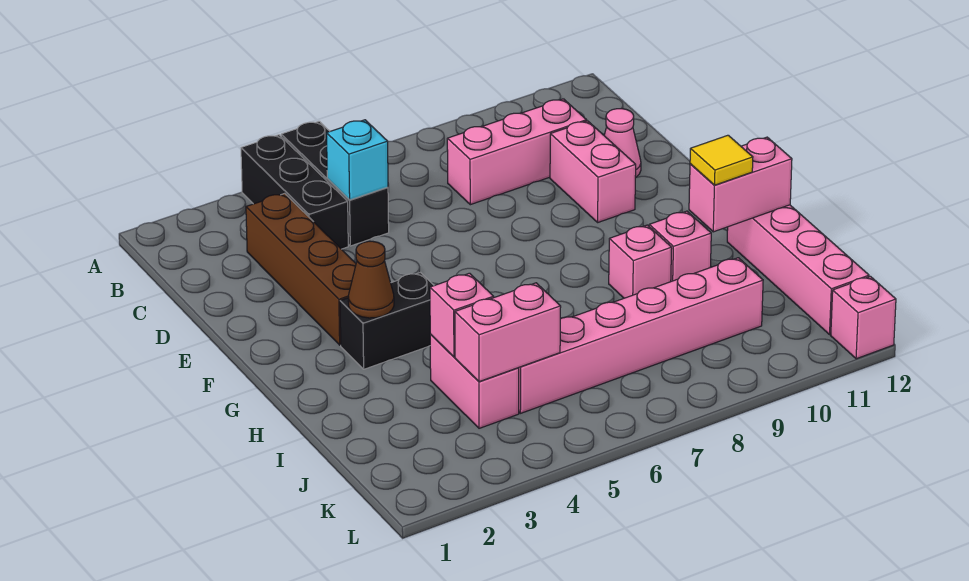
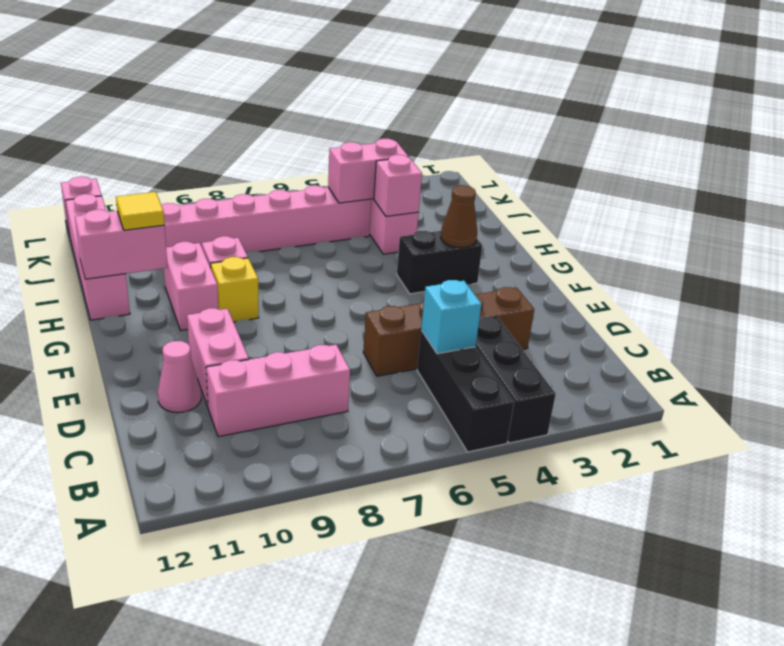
brown brick C3:F3 level 1 -> brown brick D3:D6 level 1
none -> yellow brick G9 level 1
pink brick H10 level 1 -> pink brick G10:H10 level 1

